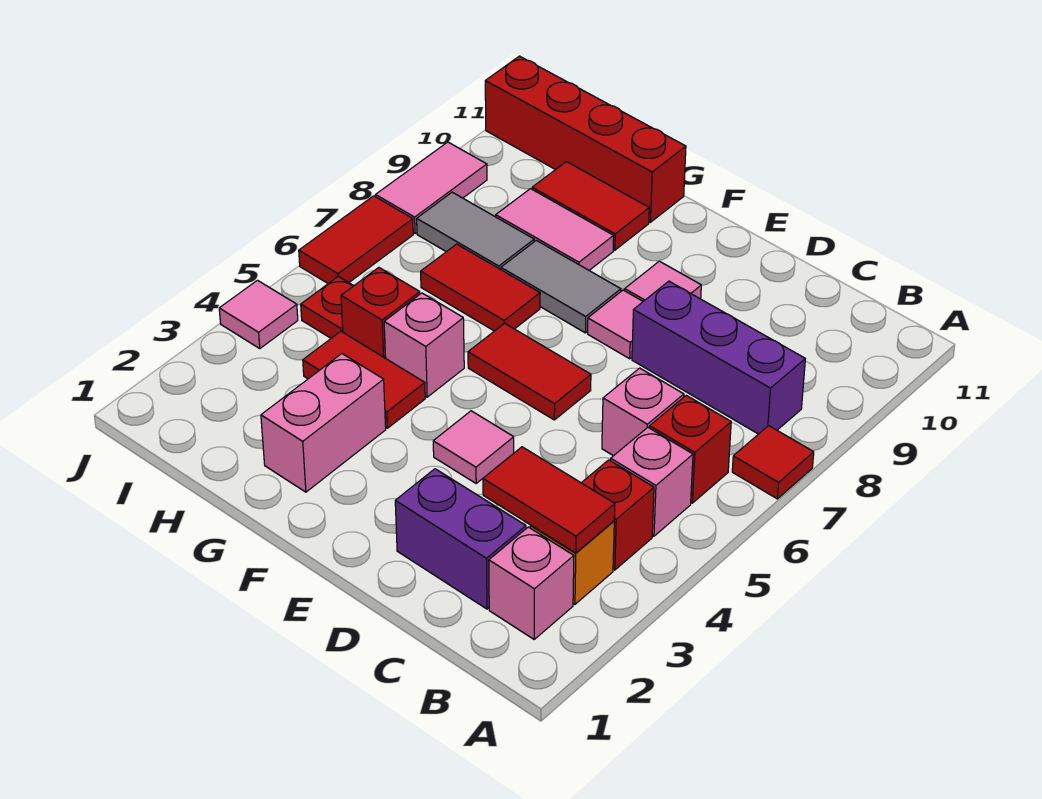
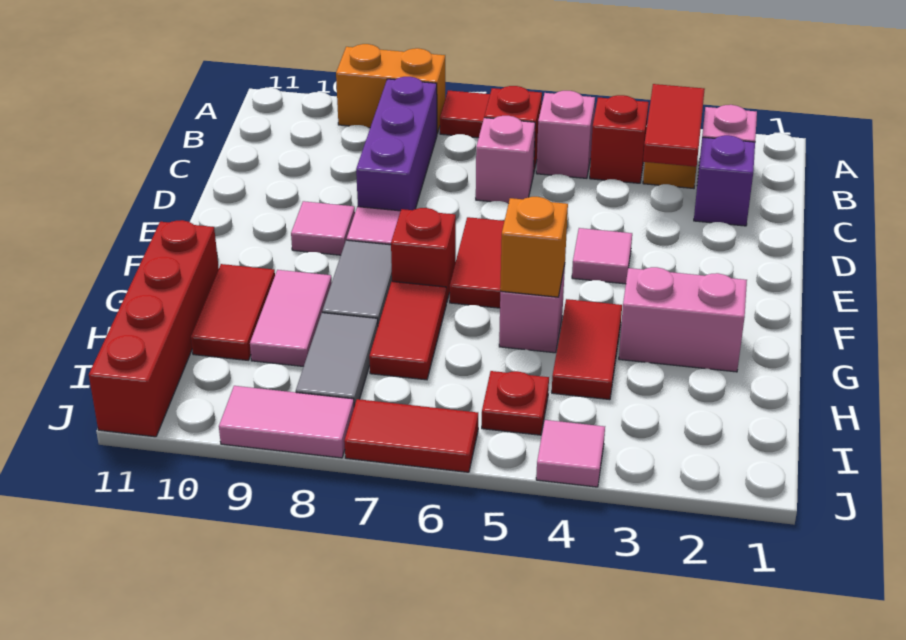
none -> orange brick A8:A9 level 1
purple brick C2:D2 level 1 -> purple brick C2 level 1
none -> orange brick G5 level 2
red brick H5 level 1 -> red brick F7 level 1

